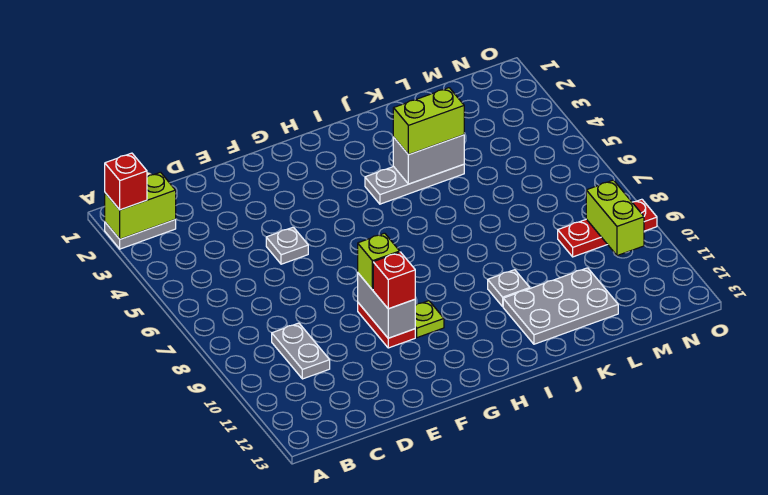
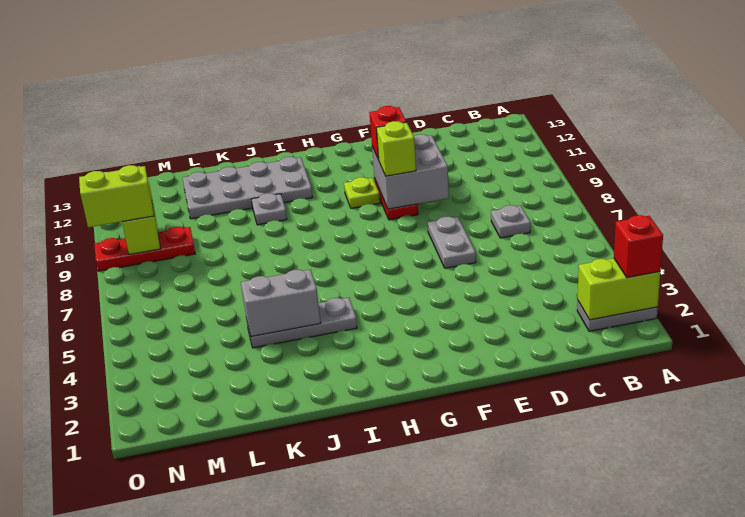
grey plate C9:C10 level 1 -> grey plate E6:E7 level 1
grey plate E5 level 1 -> grey plate C7 level 1
grey brick F9:F10 level 2 -> grey brick E9:F10 level 2
lime brick J4:K4 level 3 -> lime brick N9:O9 level 3
grey plate J11:L12 level 1 -> grey plate I11:L12 level 1

